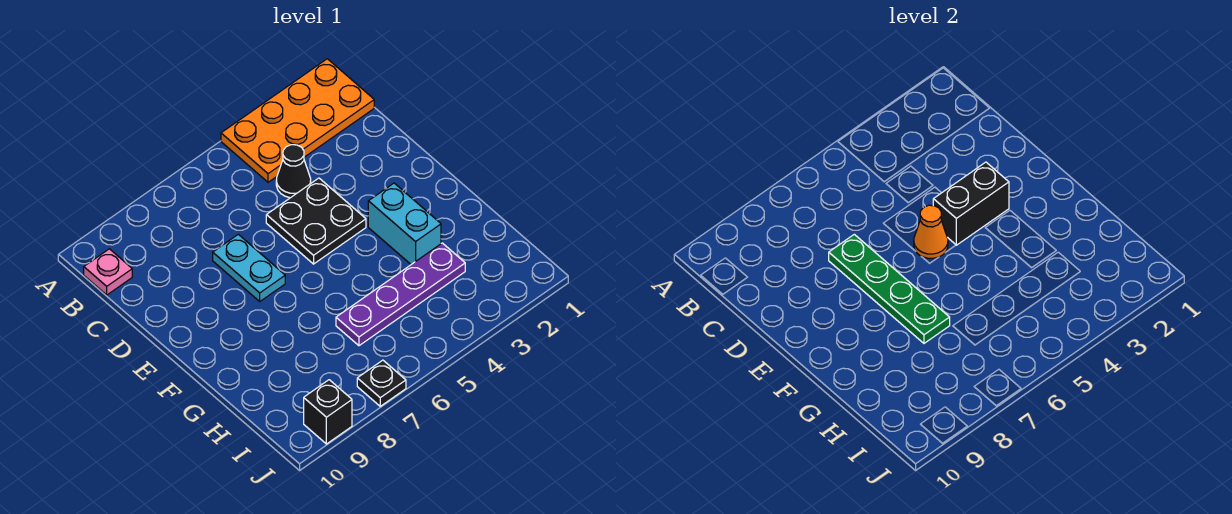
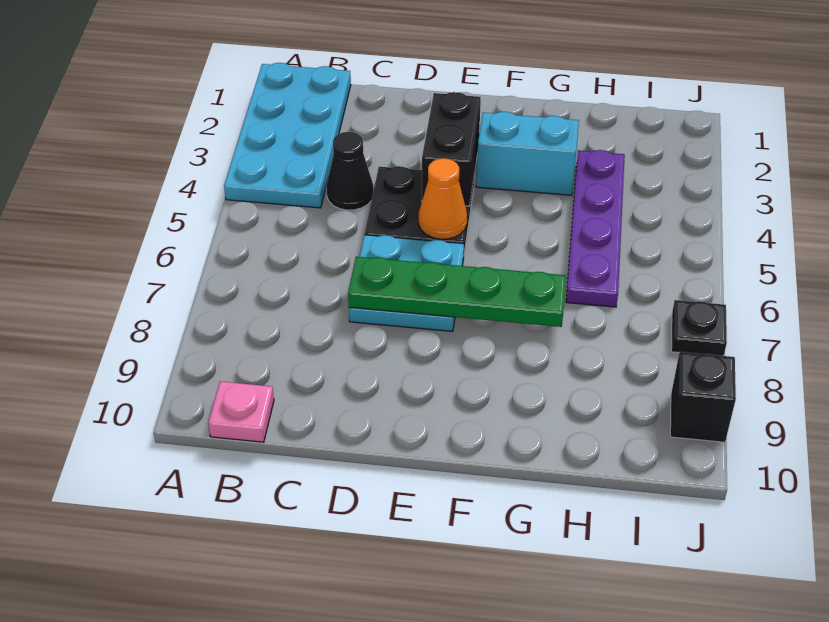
orange plate A1:B4 level 1 -> cyan plate A1:B4 level 1
cyan plate D7:E7 level 1 -> cyan plate D6:E7 level 1

